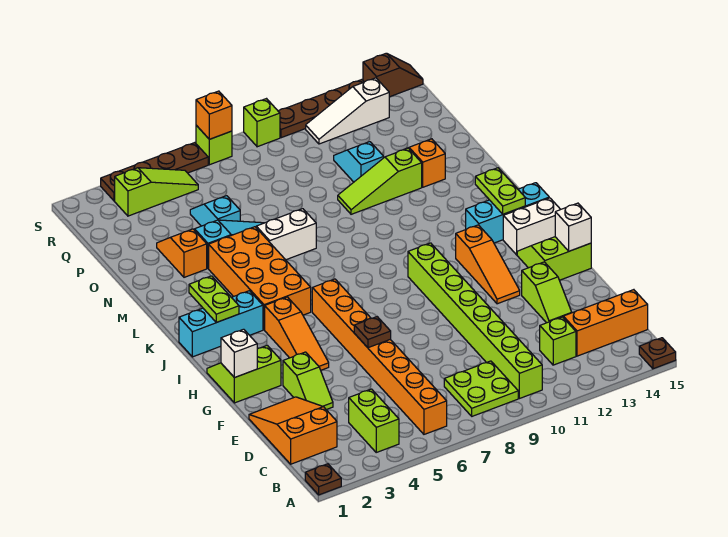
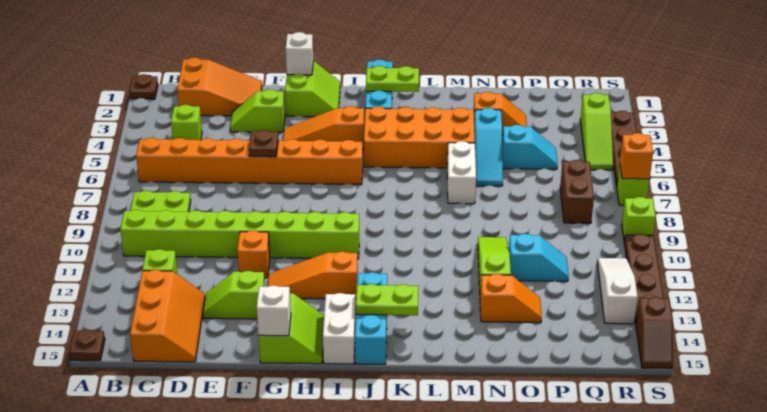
lime brick B4:C4 level 1 -> lime brick C4 level 1
none -> orange brick F11 level 1
none -> brown brick Q7:Q8 level 1

